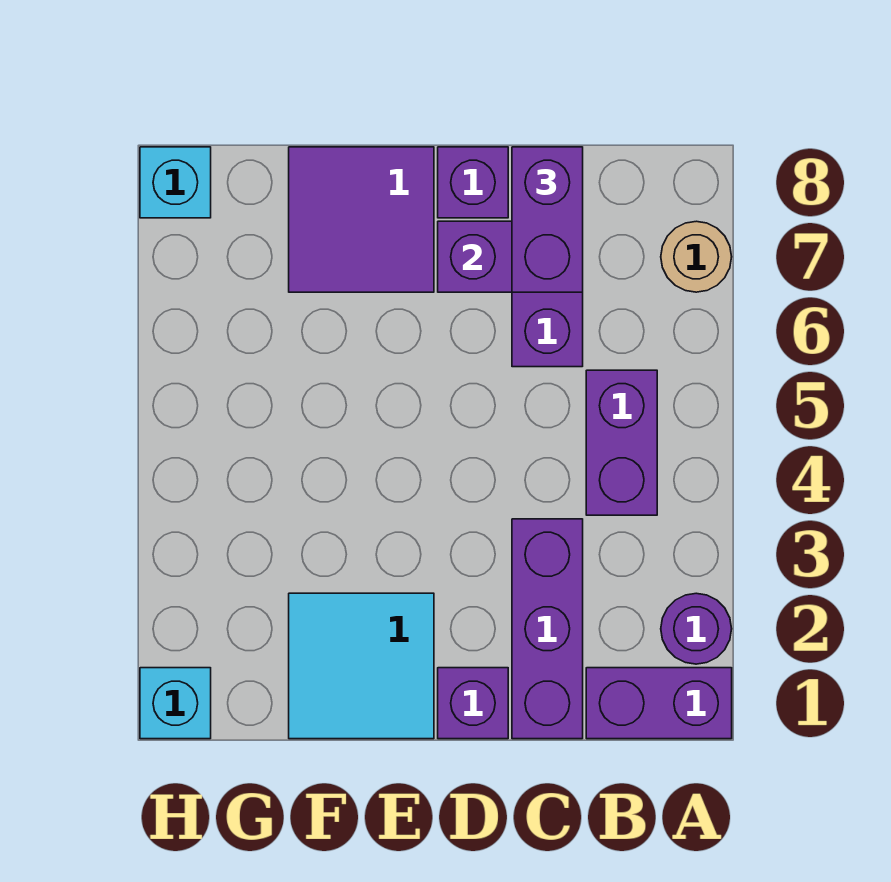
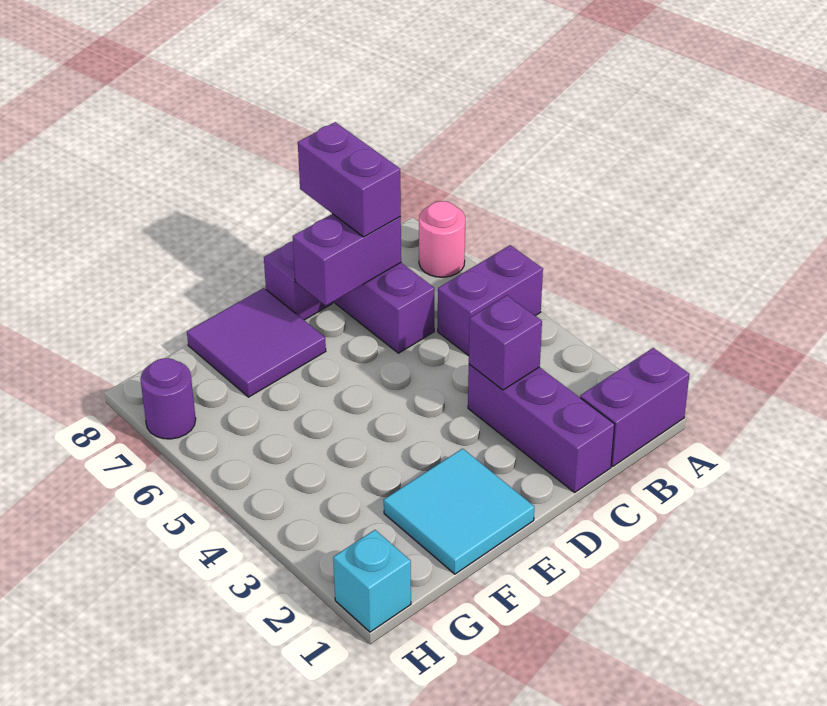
purple round brick A2 level 1 -> purple round brick H7 level 1
tan round brick A7 level 1 -> pink round brick A7 level 1
purple brick B4:B5 level 1 -> purple brick A5:B5 level 1
purple brick D1 level 1 -> purple brick C3 level 2
cyan brick H8 level 1 -> none

